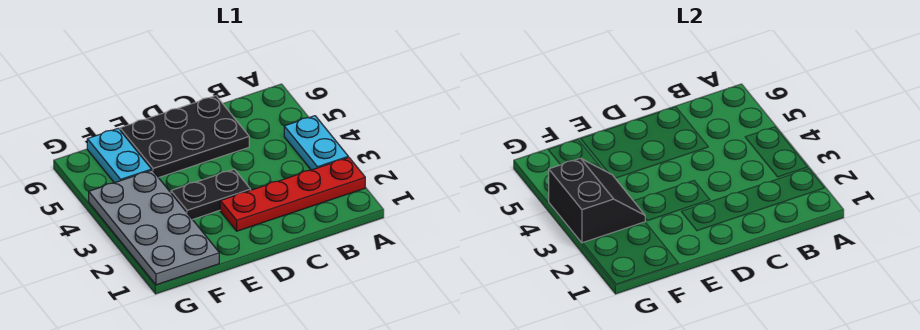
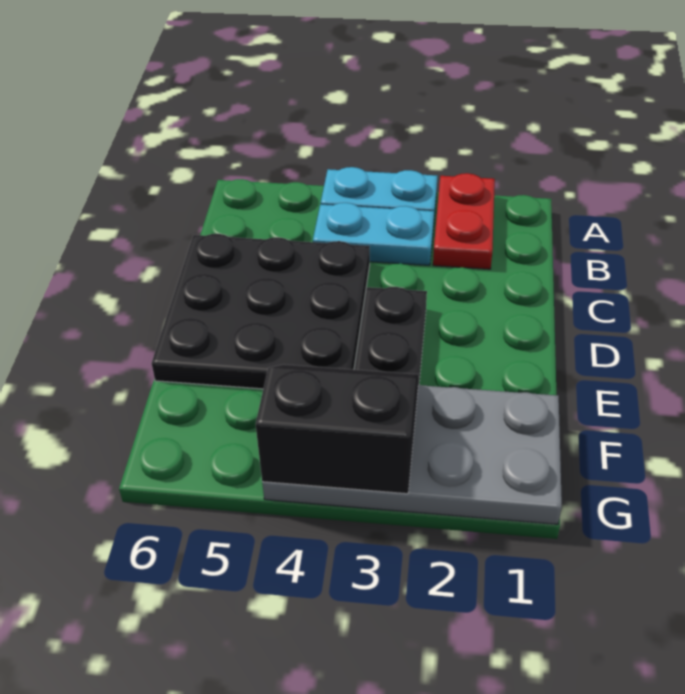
red plate A2:D2 level 1 -> red plate A2:B2 level 1
black plate C5:E6 level 1 -> black plate C4:E6 level 1
cyan plate F5:F6 level 1 -> cyan plate B3:B4 level 1

